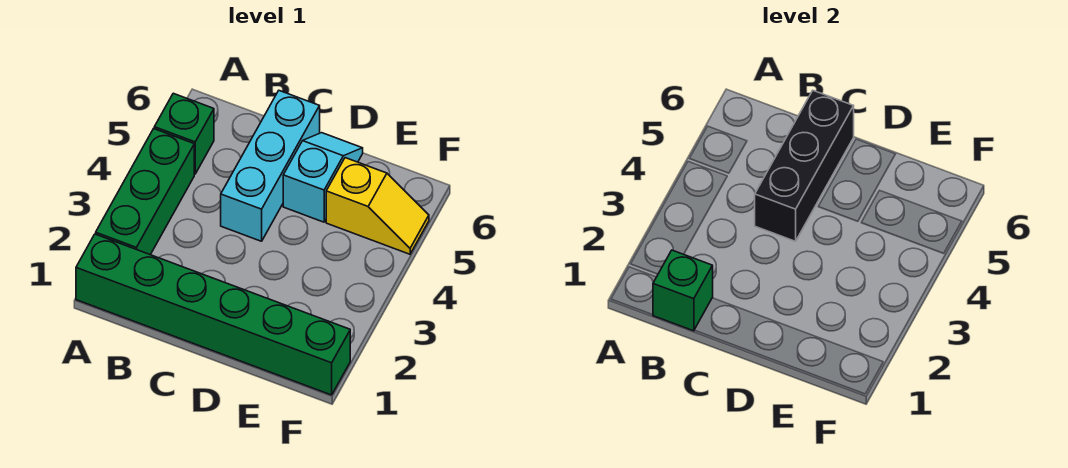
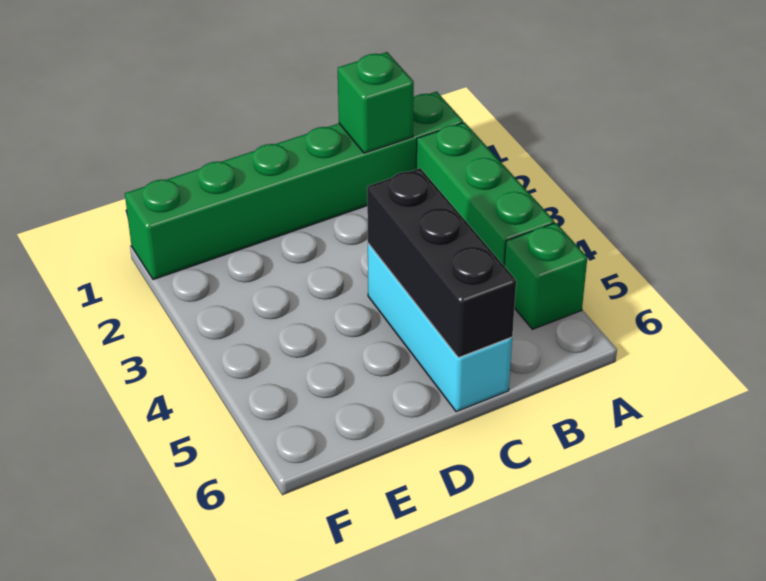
cyan slope D5:D6 level 1 top 5 -> none
yellow slope E5:F5 level 1 top E -> none

